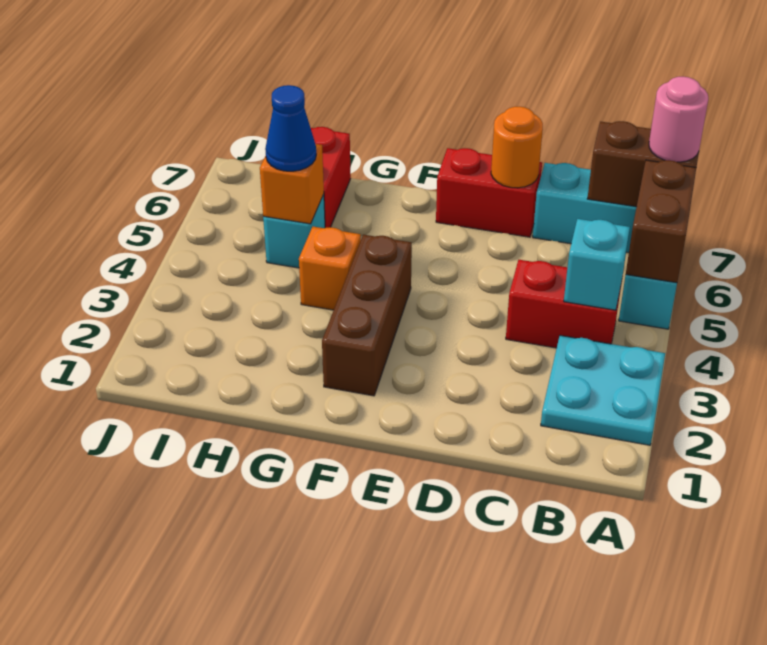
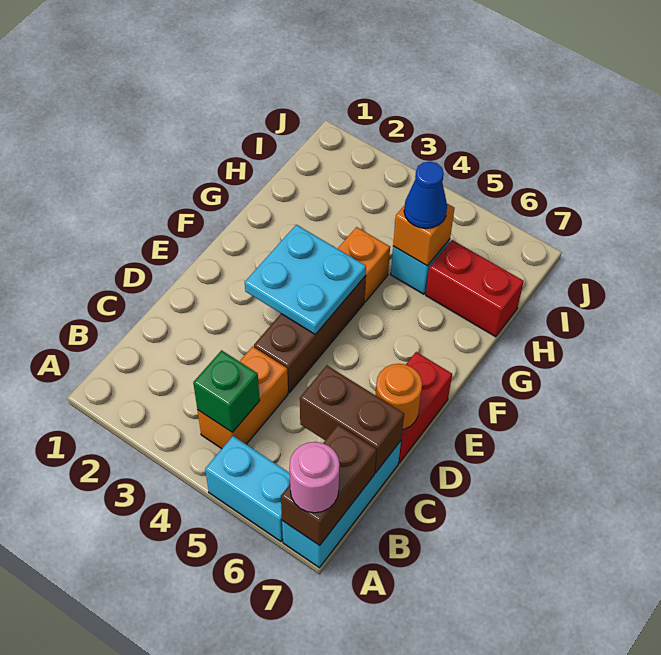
cyan plate A2:B3 level 1 -> cyan plate E3:F4 level 2
brown brick A5:A6 level 2 -> brown brick C6:C7 level 2
red brick B4:C4 level 1 -> orange brick B4:C4 level 1
cyan brick B4 level 2 -> green brick B4 level 2
brown brick F2:F4 level 1 -> brown brick D4:F4 level 1

